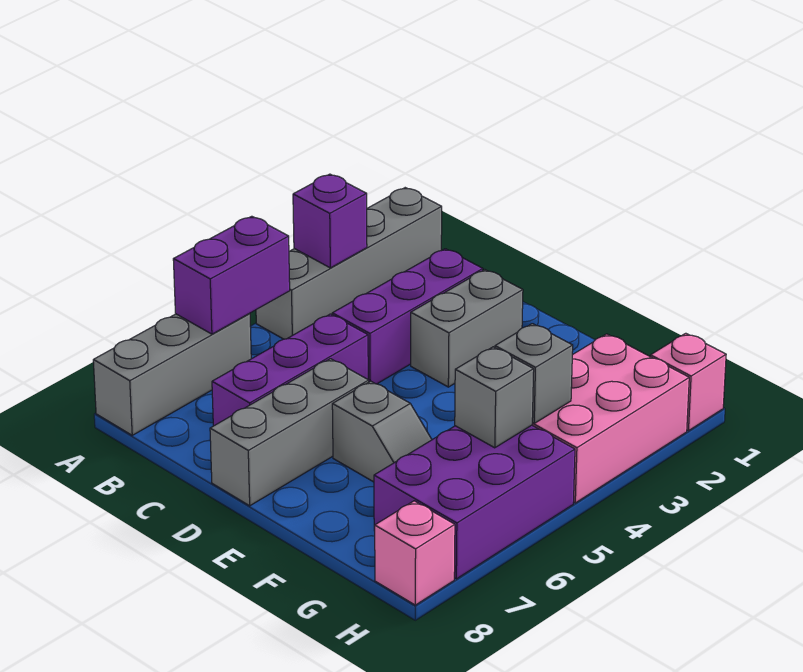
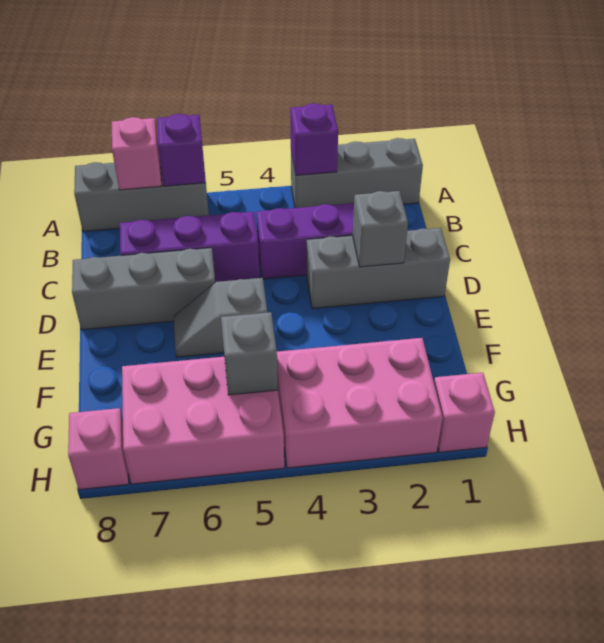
grey brick A1:A4 level 1 -> grey brick A1:A3 level 1
purple brick A5:A6 level 2 -> purple brick A6 level 2
none -> pink brick A7 level 2
grey brick D2:D3 level 1 -> grey brick D1:D3 level 1
grey slope E6:F6 level 1 top E -> grey slope E5:E6 level 1 top 5
grey brick G4 level 2 -> grey brick D2 level 2
purple brick G5:H7 level 1 -> pink brick G5:H7 level 1

